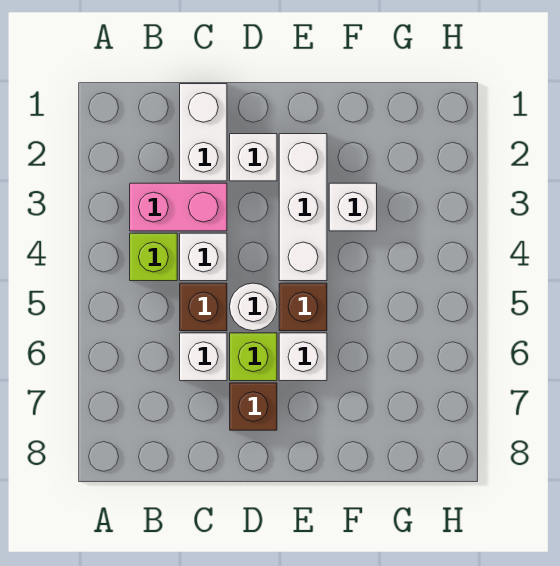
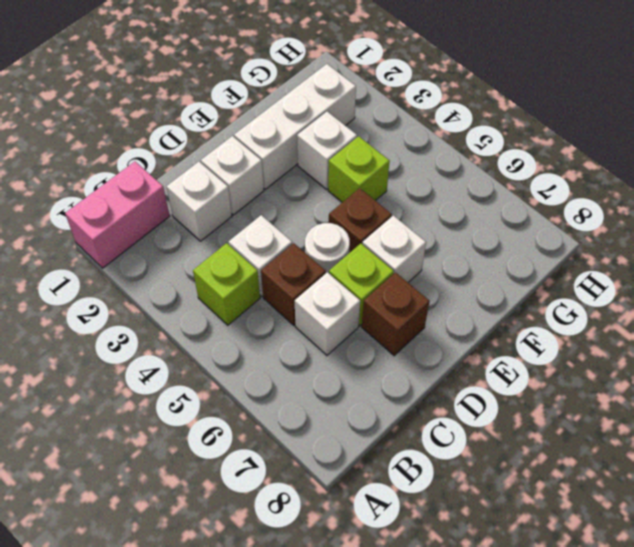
pink brick B3:C3 level 1 -> pink brick A1:B1 level 1
white brick C1:C2 level 1 -> white brick C2 level 1
white brick E2:E4 level 1 -> white brick E2:G2 level 1
none -> lime brick F4 level 1

